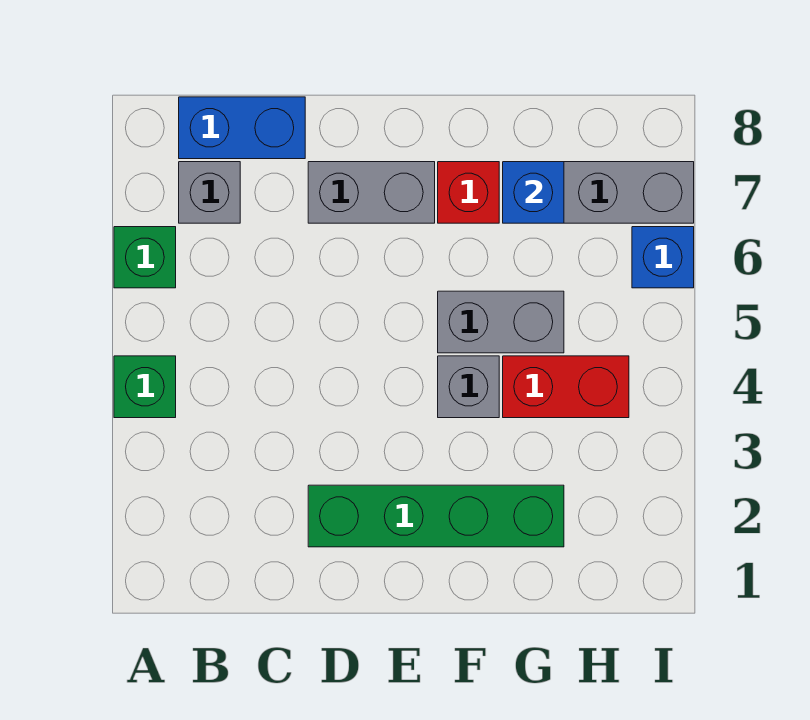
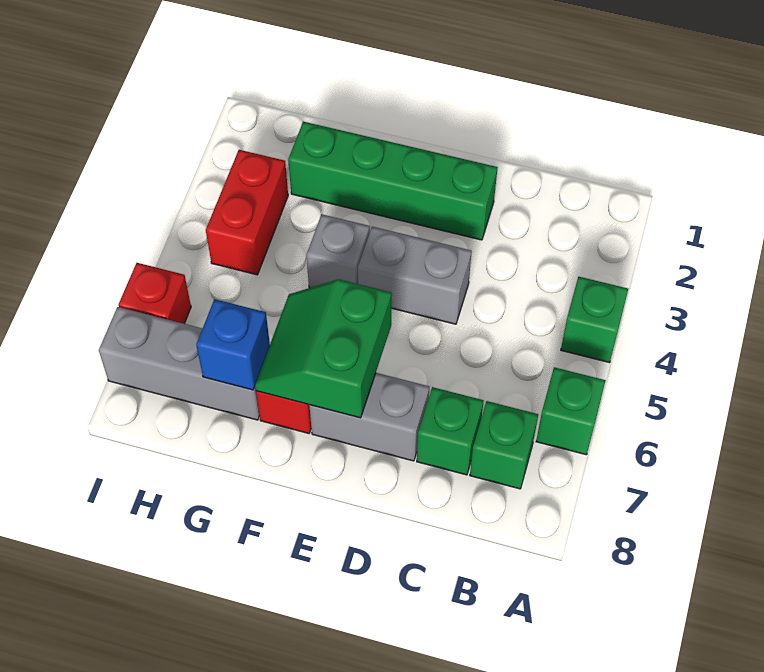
grey brick B7 level 1 -> green brick B7 level 1
blue brick B8:C8 level 1 -> none
none -> green brick C7 level 1
none -> green slope E6:F7 level 2 top E
grey brick F5:G5 level 1 -> grey brick D4:E4 level 1
red brick G4:H4 level 1 -> red brick H3:H4 level 1
blue brick I6 level 1 -> red brick I6 level 1

